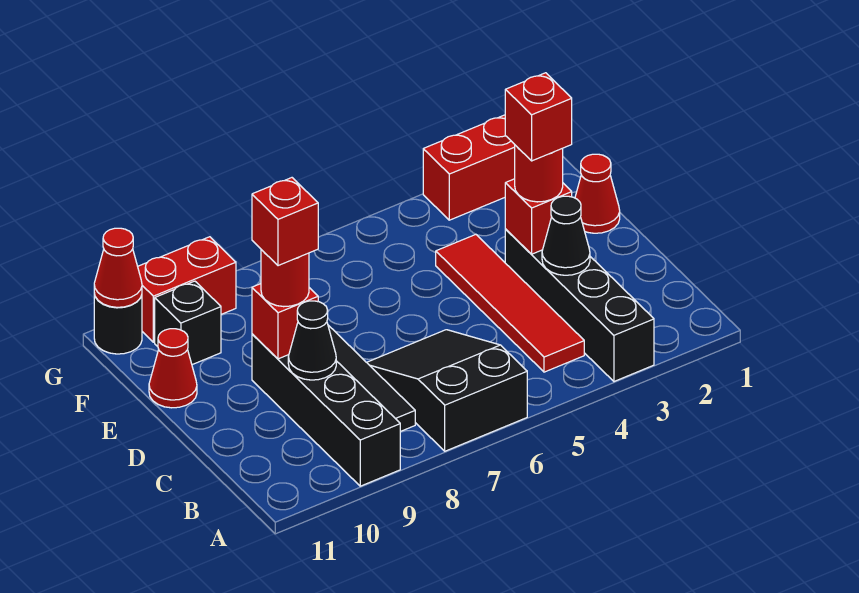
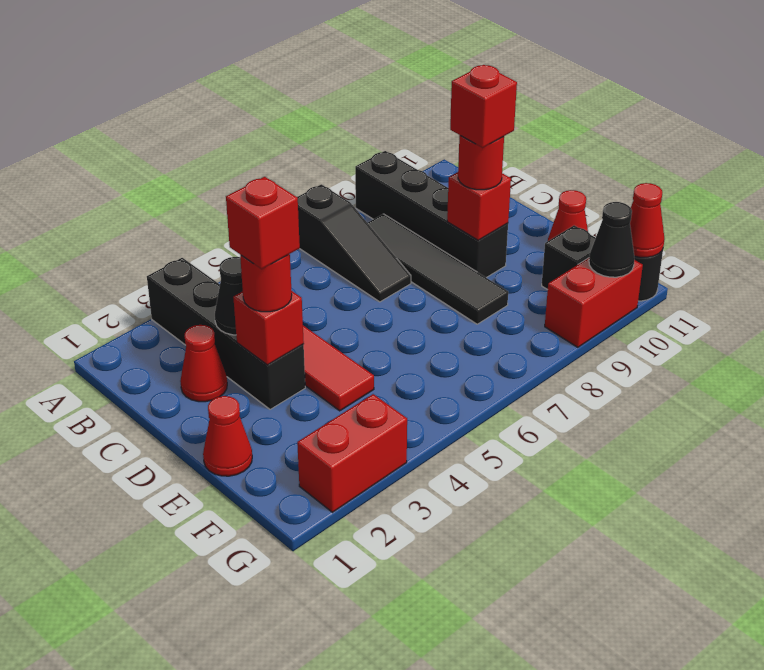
black slope A6:C7 level 1 top A -> black slope A7:C7 level 1 top A
none -> red cone C2 level 1
black cone C9 level 2 -> black cone G10 level 2

